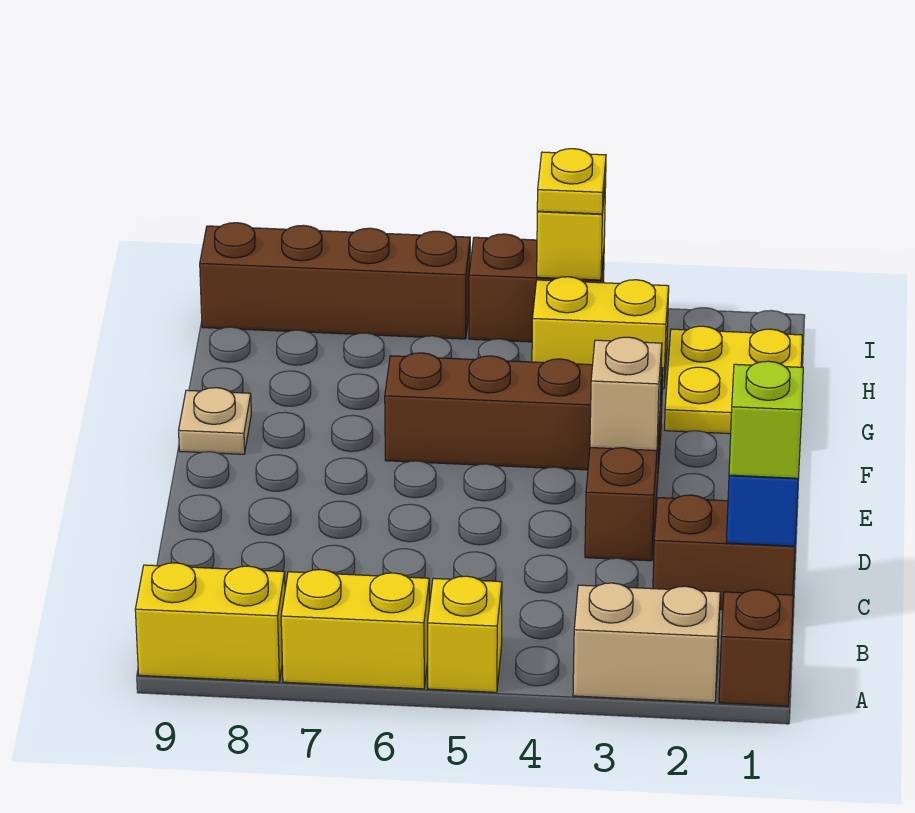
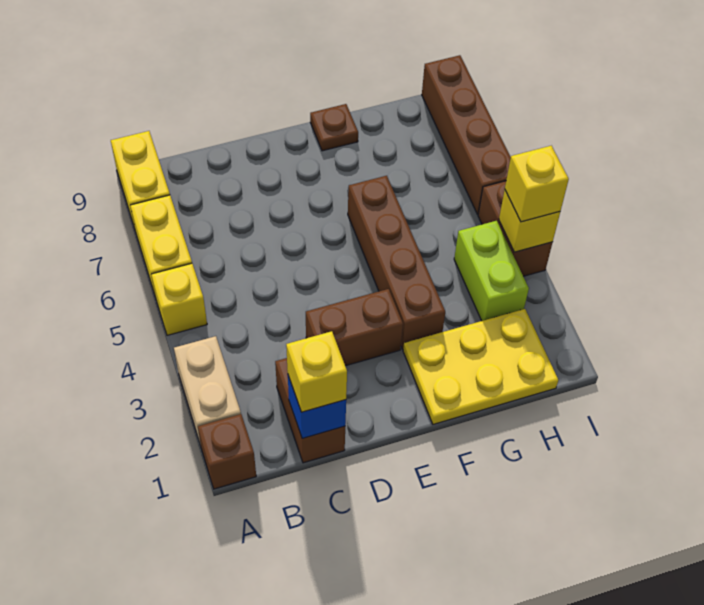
lime brick C1 level 3 -> yellow brick C1 level 3
tan brick E3 level 2 -> none
tan plate F9 level 1 -> brown plate F9 level 1
yellow plate G1:H2 level 1 -> yellow plate F1:H2 level 1
yellow brick H3:H4 level 1 -> lime brick H3:H4 level 1
yellow plate I4 level 3 -> yellow brick I4 level 3

